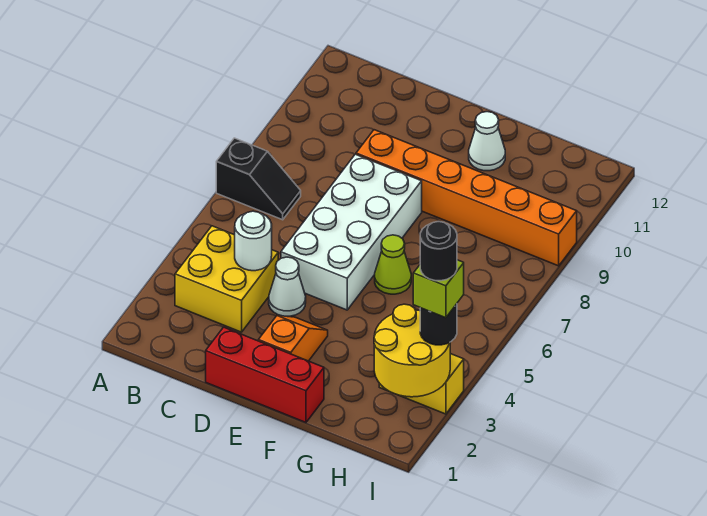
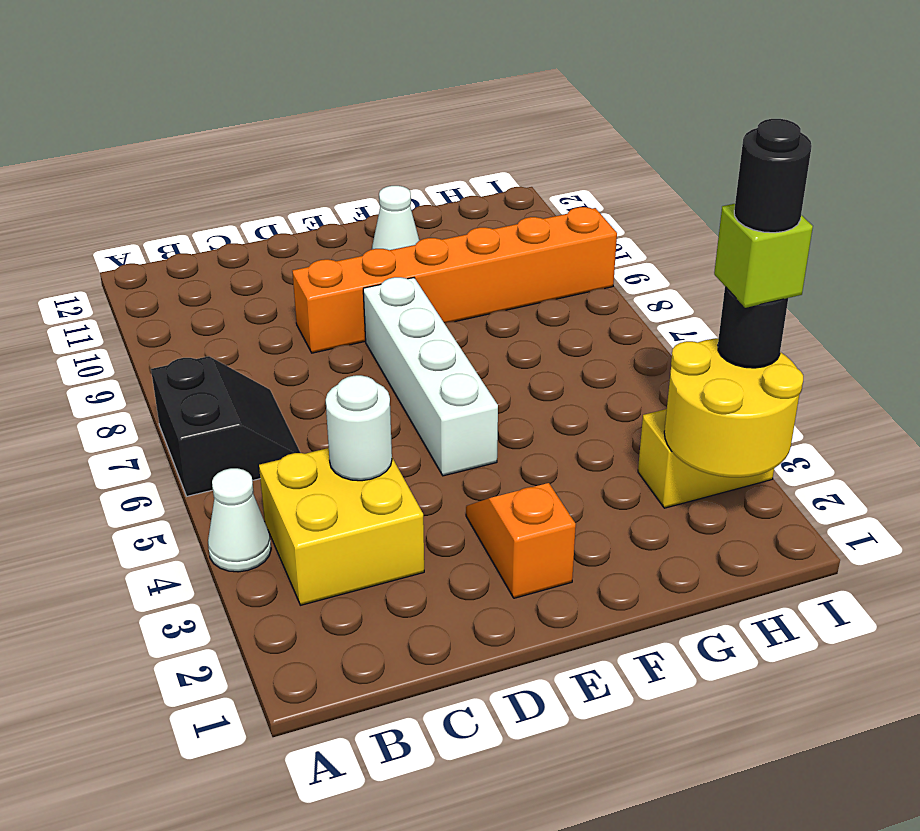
black slope A7:B7 level 1 top A -> black slope A6:B7 level 1 top A
red brick D1:F1 level 1 -> none
white cone D4 level 1 -> white cone A4 level 1
white brick D5:E8 level 1 -> white brick E5:E8 level 1
lime cone F6 level 1 -> none

